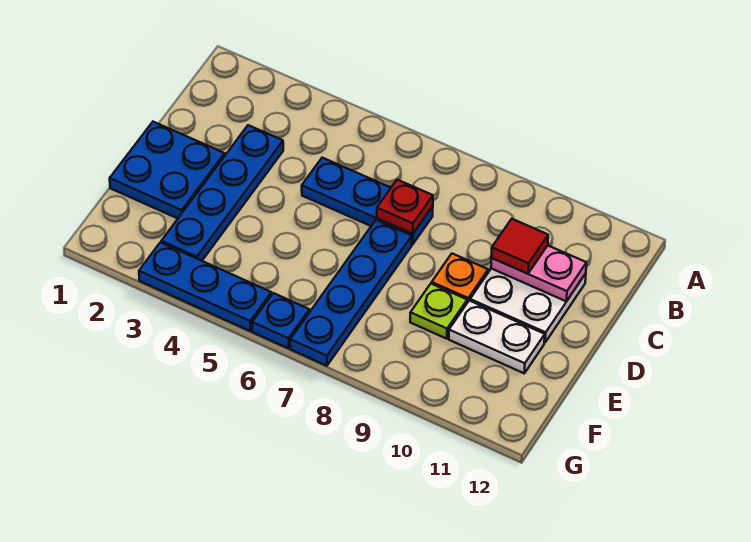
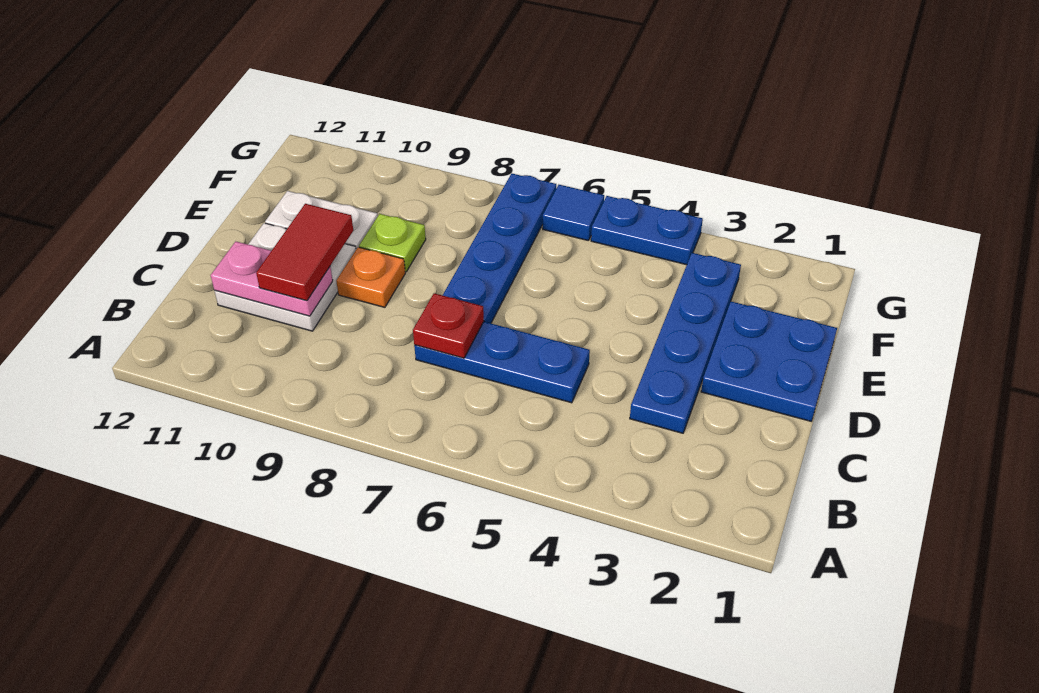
red tile C10 level 3 -> red tile C10:D10 level 3
blue plate G3:G5 level 1 -> blue plate G4:G5 level 1
blue plate G6 level 1 -> blue tile G6 level 1

